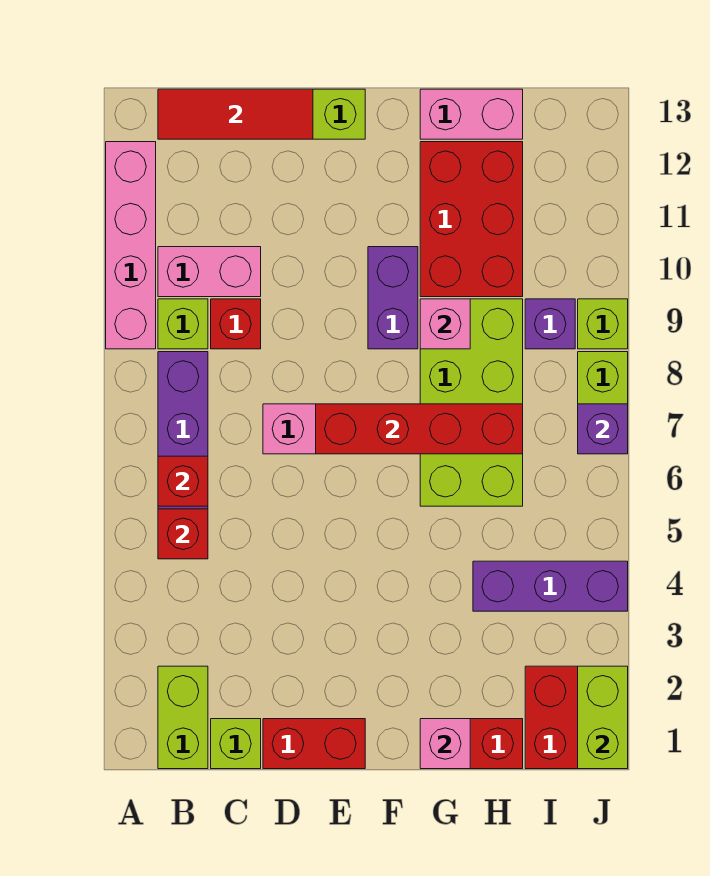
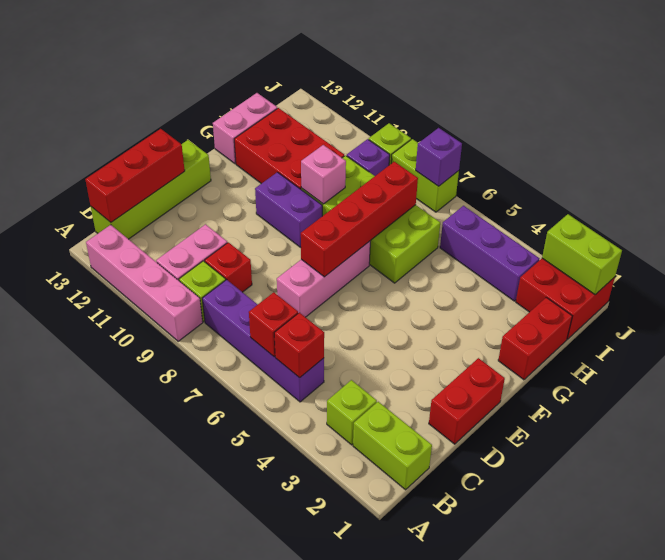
red tile B13:D13 level 2 -> red brick B13:D13 level 2
lime brick C1 level 1 -> lime brick B3 level 1
pink brick G1 level 2 -> none
purple brick H4:J4 level 1 -> purple brick I3:I5 level 1

